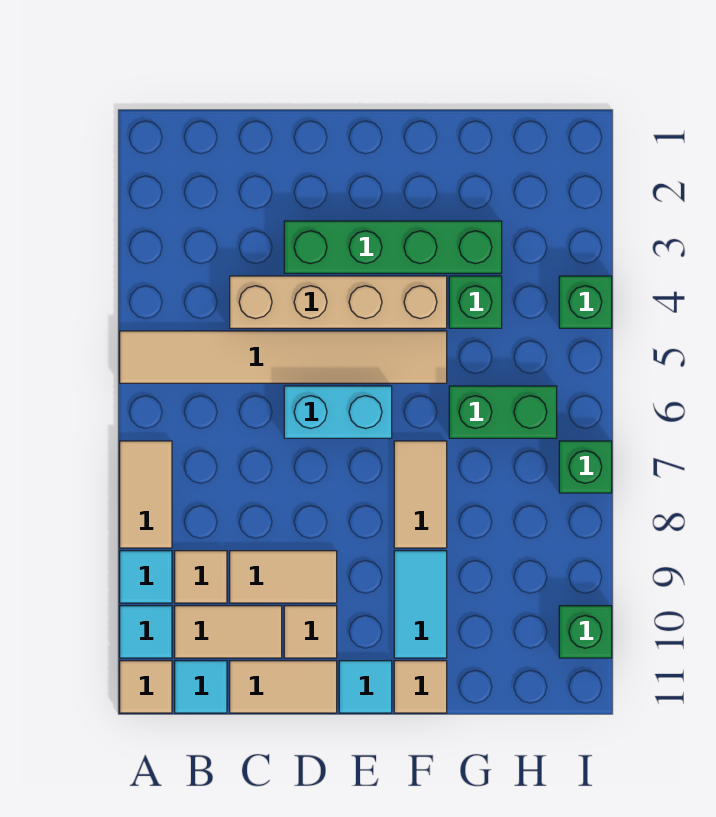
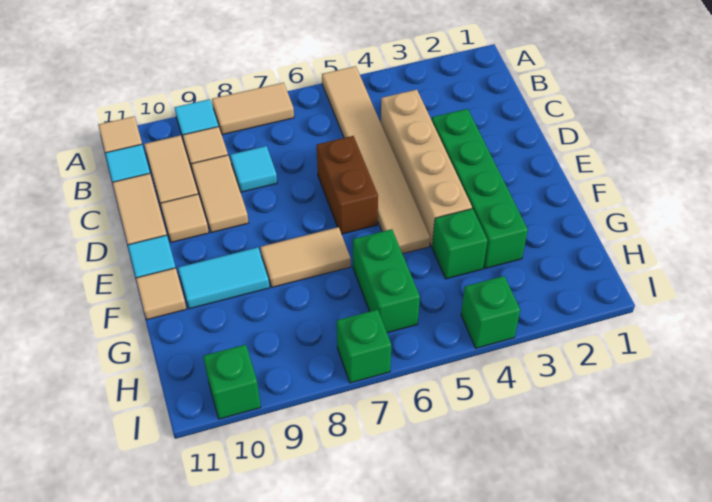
cyan tile A10 level 1 -> cyan tile C8 level 1
cyan brick D6:E6 level 1 -> brown brick D6:E6 level 1

